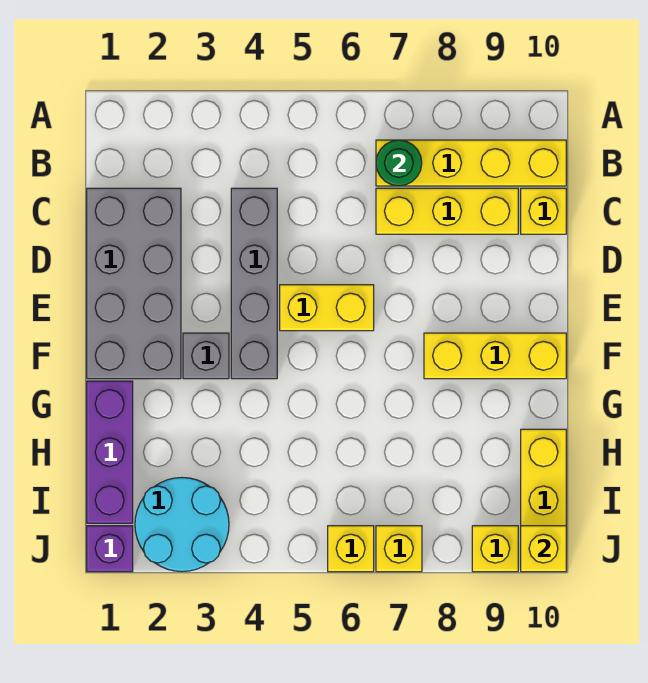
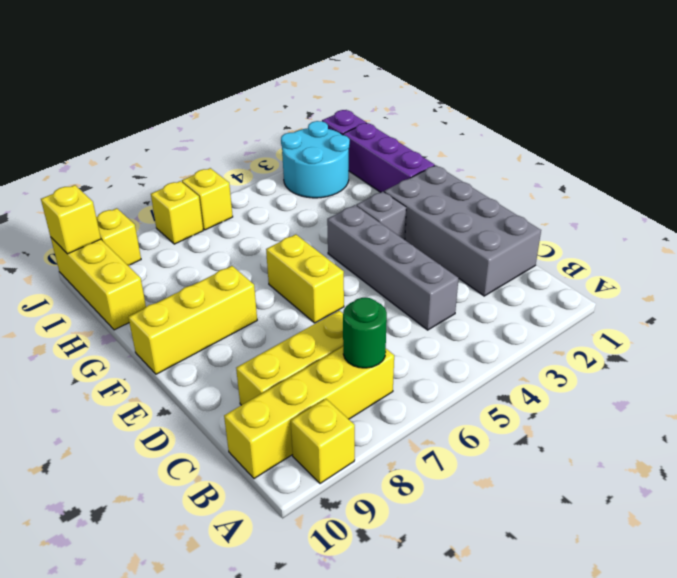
yellow brick C10 level 1 -> yellow brick A9 level 1
yellow brick E5:E6 level 1 -> yellow brick E6:F6 level 1

